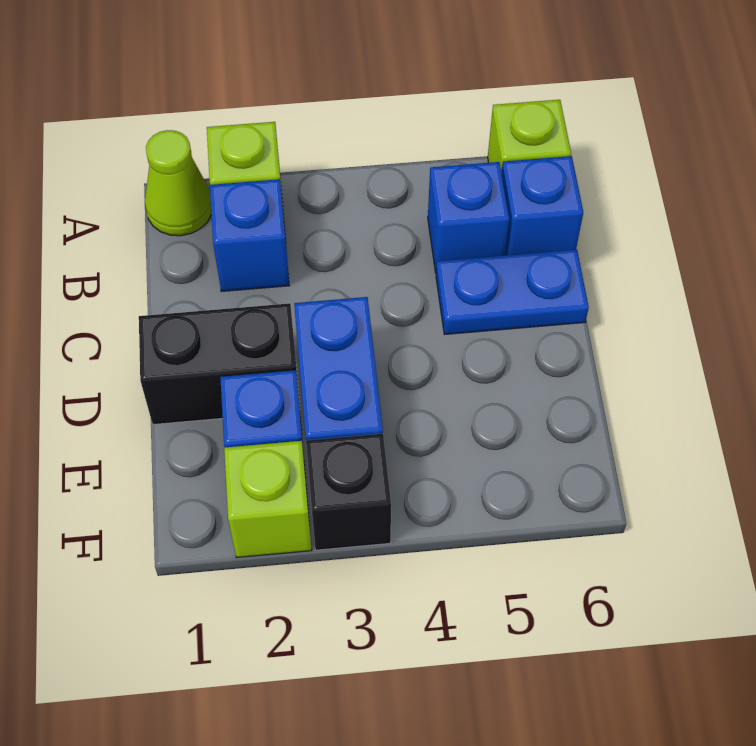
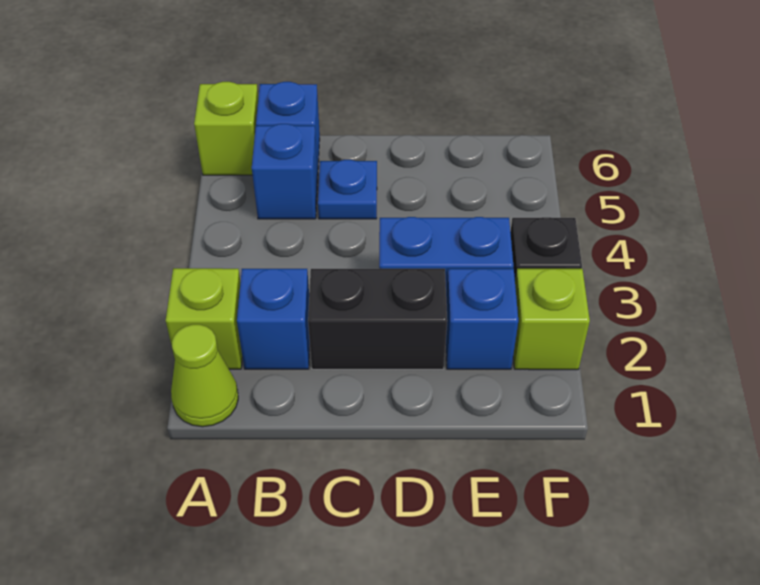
blue plate C5:C6 level 1 -> blue plate C5 level 1
black brick D1:D2 level 1 -> black brick C2:D2 level 1

